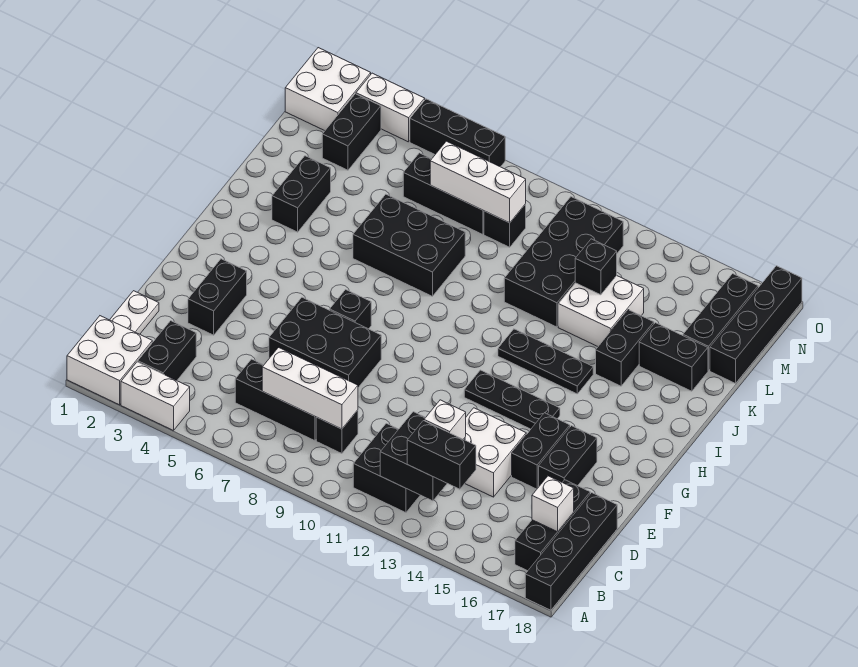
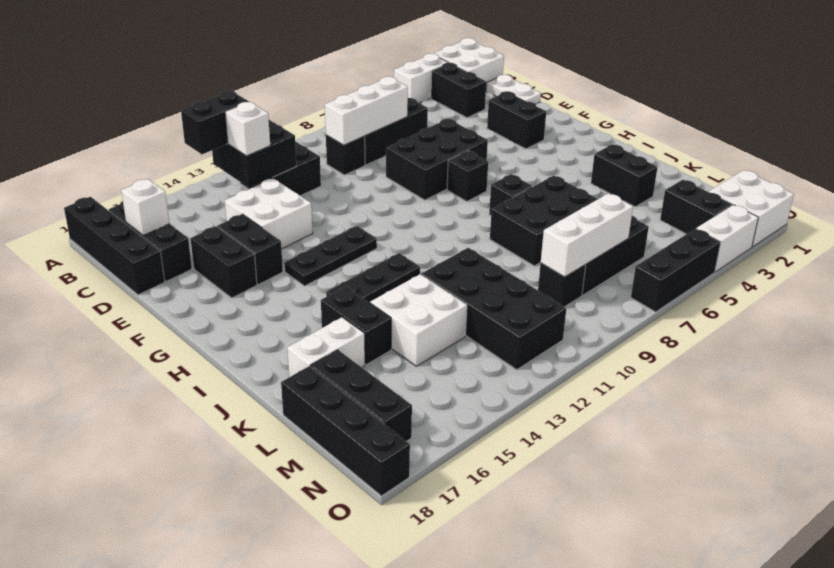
black brick K16:K17 level 1 -> white brick K16:K17 level 1
black brick L13 level 2 -> black brick I7 level 1

